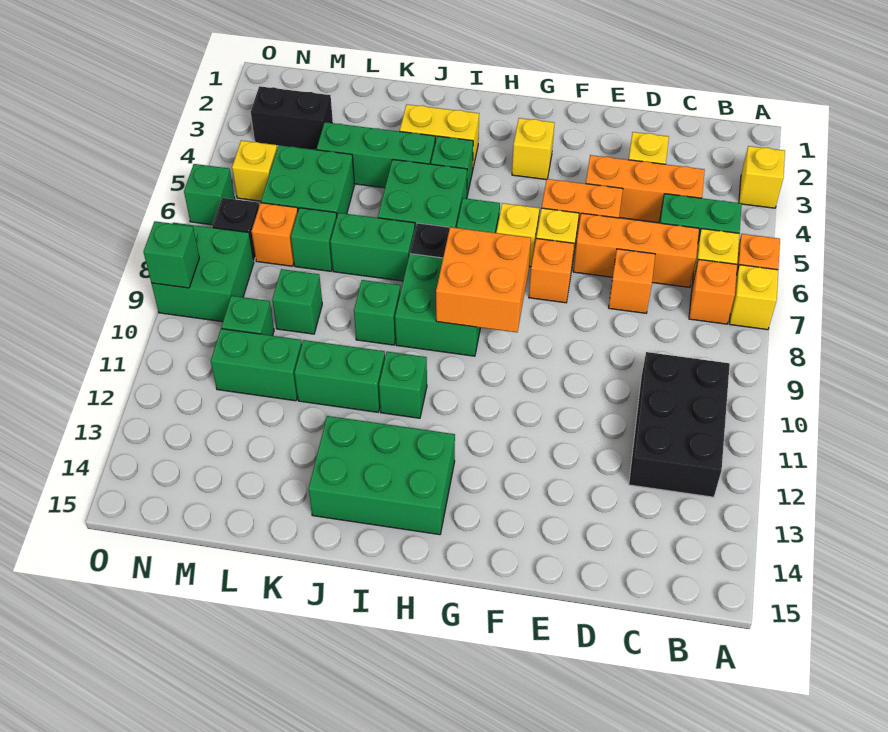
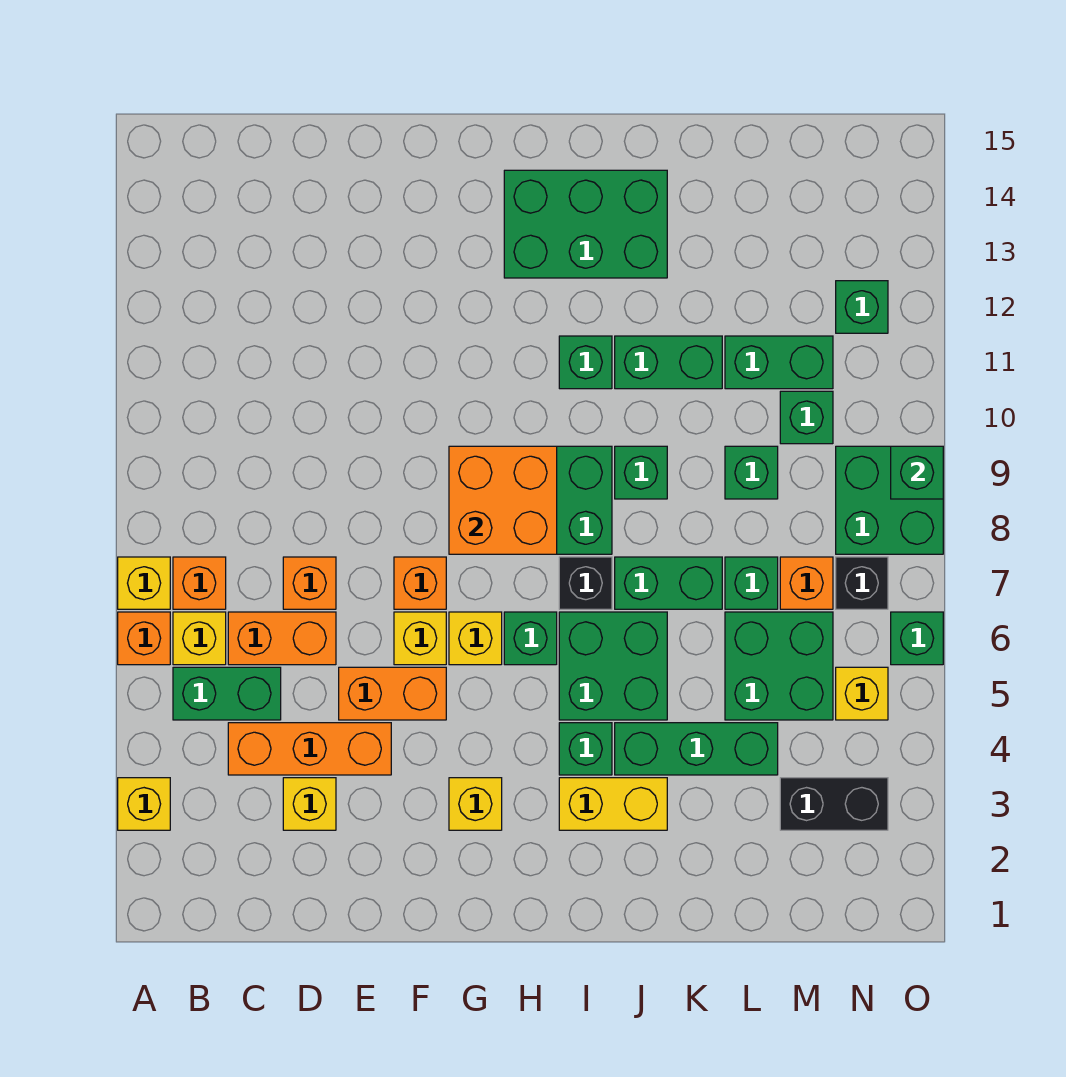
black brick B10:C12 level 1 -> none
orange brick C6:E6 level 1 -> orange brick C6:D6 level 1
none -> green brick N12 level 1

